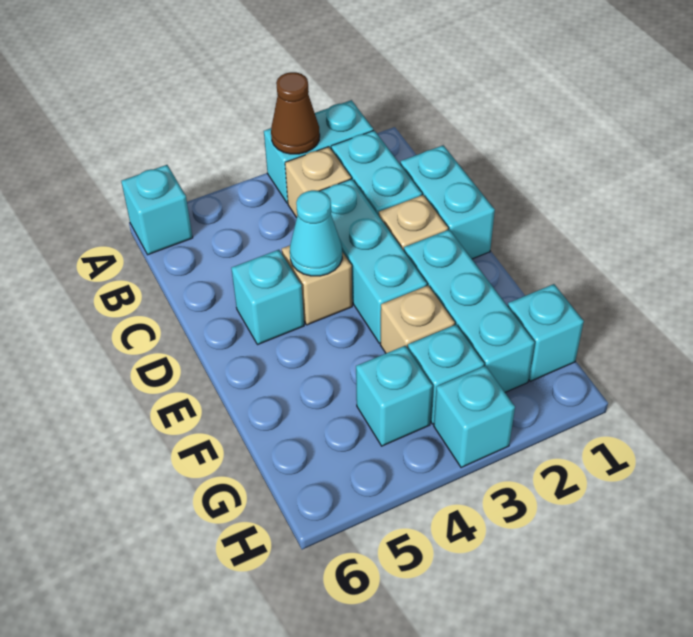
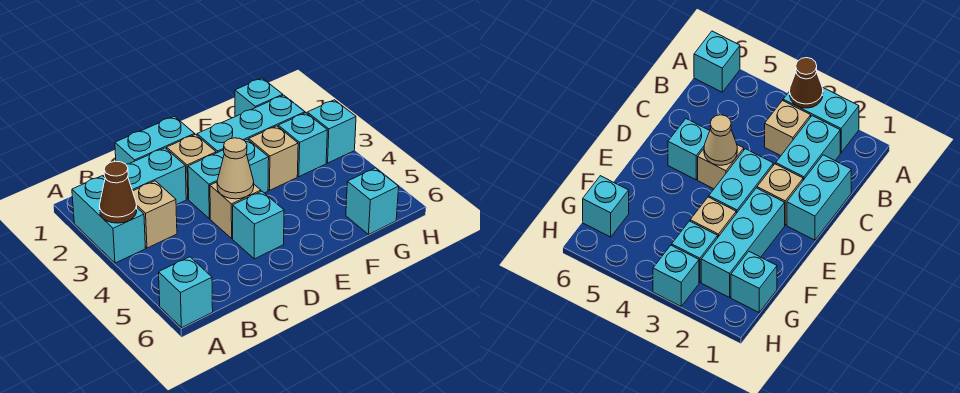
cyan brick C3:E3 level 1 -> cyan brick D3:E3 level 1
cyan cone D4 level 2 -> tan cone D4 level 2
cyan brick G4 level 1 -> cyan brick G6 level 1

